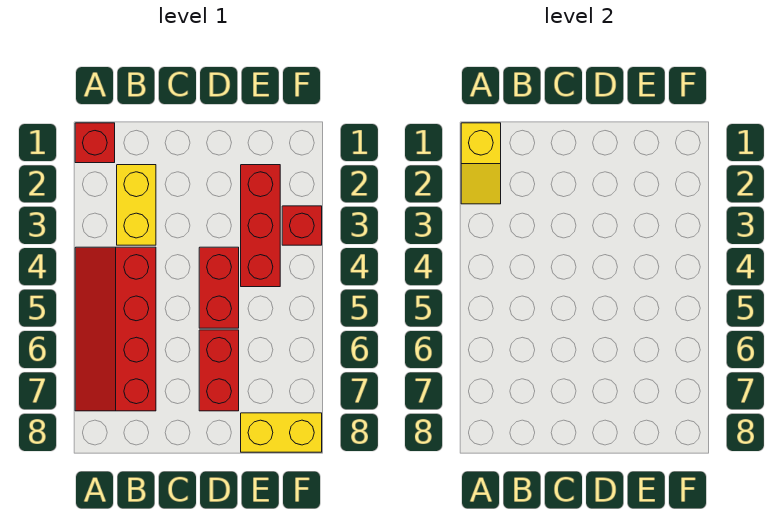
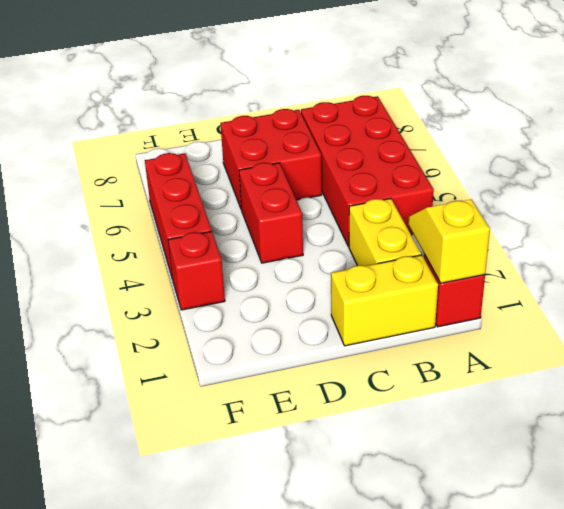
red slope A4:B7 level 1 top B -> red brick A4:B7 level 1
red brick D6:D7 level 1 -> red brick C6:D7 level 1
red brick E2:E4 level 1 -> red brick F4:F6 level 1
yellow brick E8:F8 level 1 -> yellow brick B1:C1 level 1

